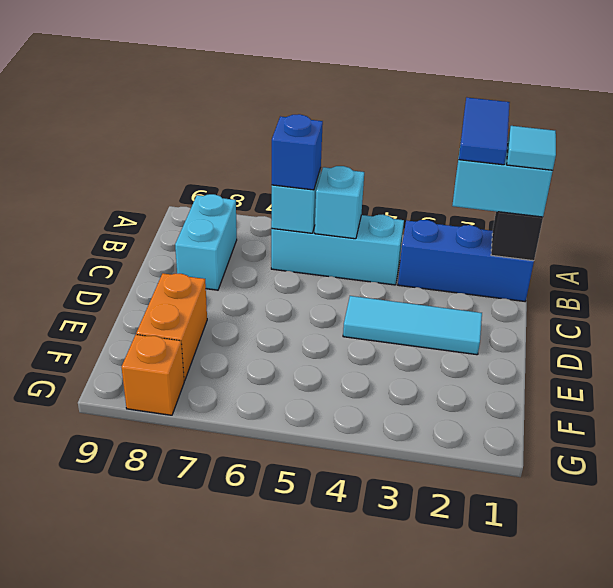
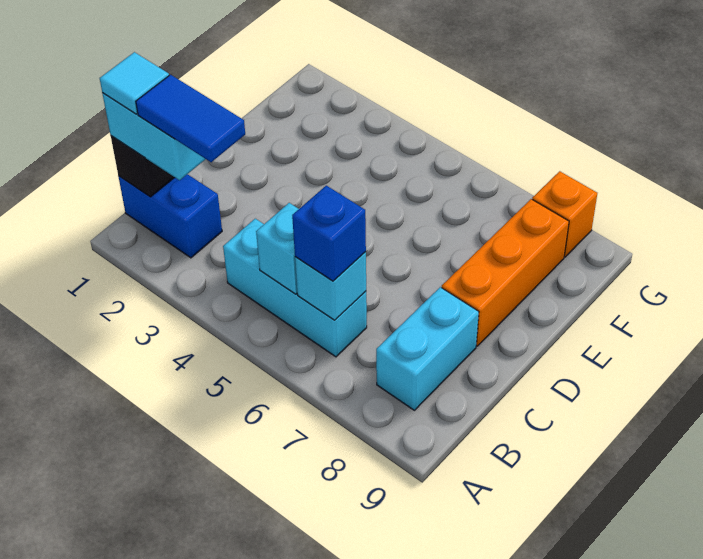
blue tile A2:B2 level 4 -> blue tile B2:B3 level 4
blue brick B1:B3 level 1 -> blue brick B1:B2 level 1
cyan tile D2:D4 level 1 -> none
orange brick E8:F8 level 1 -> orange brick D8:F8 level 1

